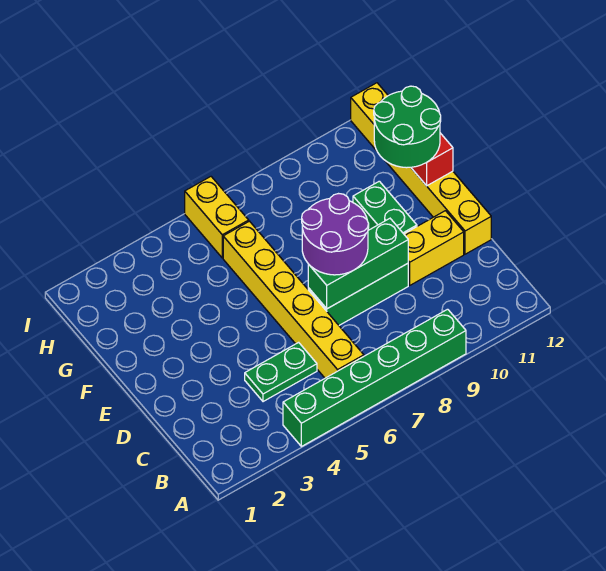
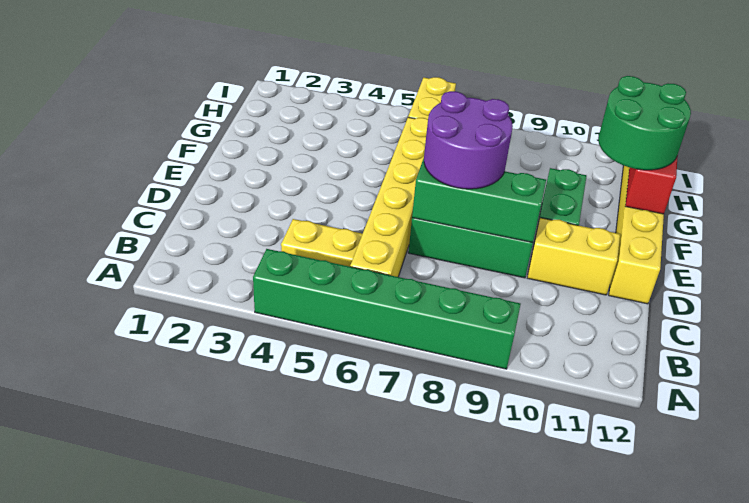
green plate C4:C5 level 1 -> yellow plate C4:C5 level 1

